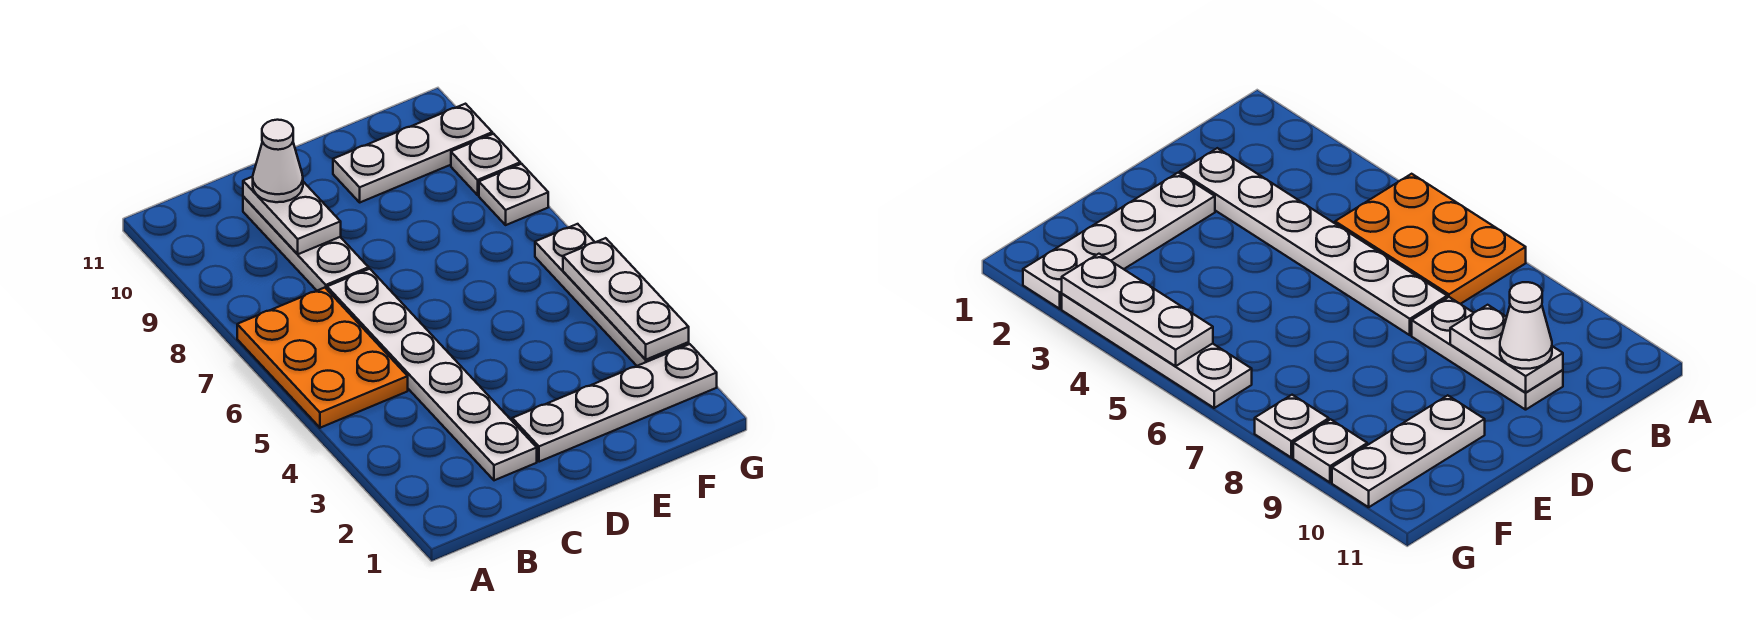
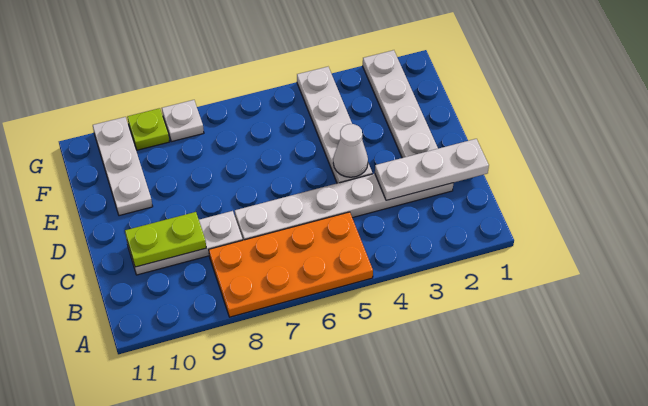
orange plate A5:B7 level 1 -> orange plate A5:B8 level 1
white plate C9:C10 level 2 -> lime plate C9:C10 level 2
white cone C10 level 3 -> white cone D4 level 2
white plate G3:G6 level 1 -> white plate D4:G4 level 1
white plate G3:G5 level 2 -> white plate C1:C3 level 2
white plate G9 level 1 -> lime plate G9 level 1

